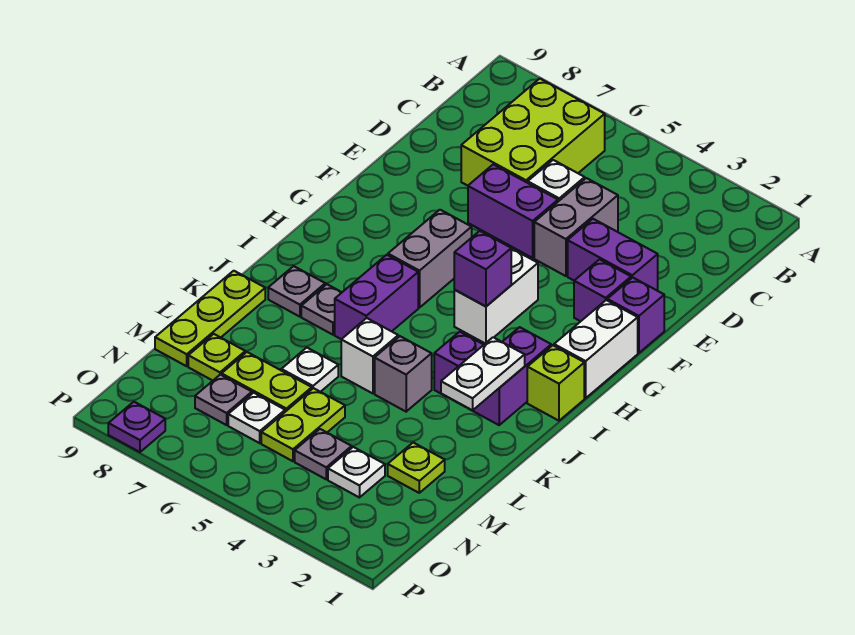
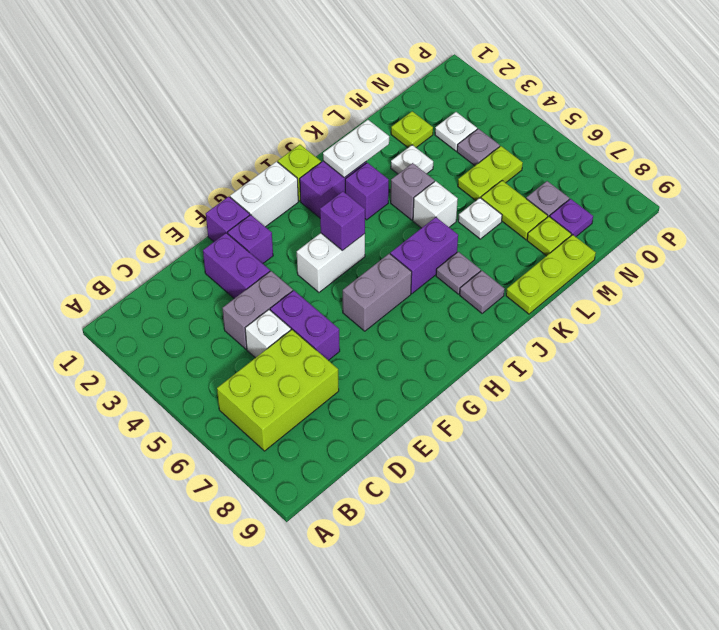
white plate N6 level 1 -> white plate L3 level 1
purple plate P8 level 1 -> purple plate N8 level 1

